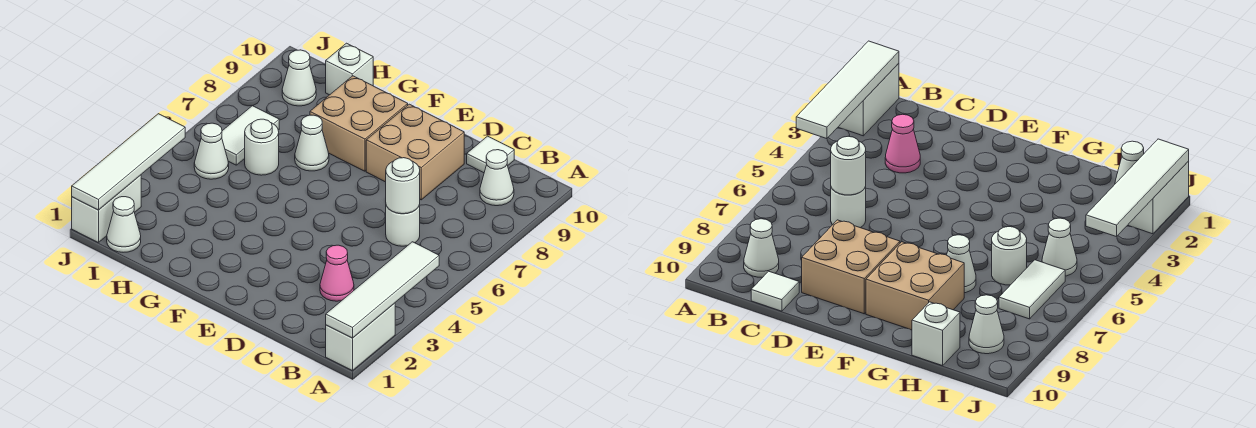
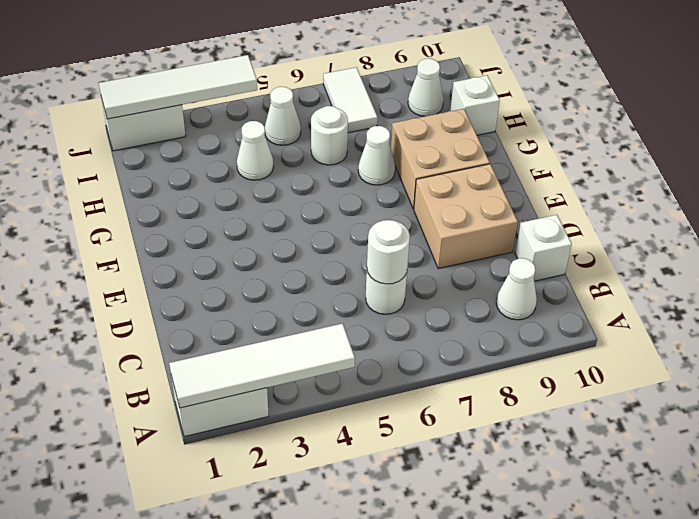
pink cone C3 level 1 -> none
white tile C10 level 1 -> white brick C10 level 1
white cone I1 level 1 -> white cone H4 level 1
white tile I6:I7 level 1 -> white tile I7:J7 level 1

